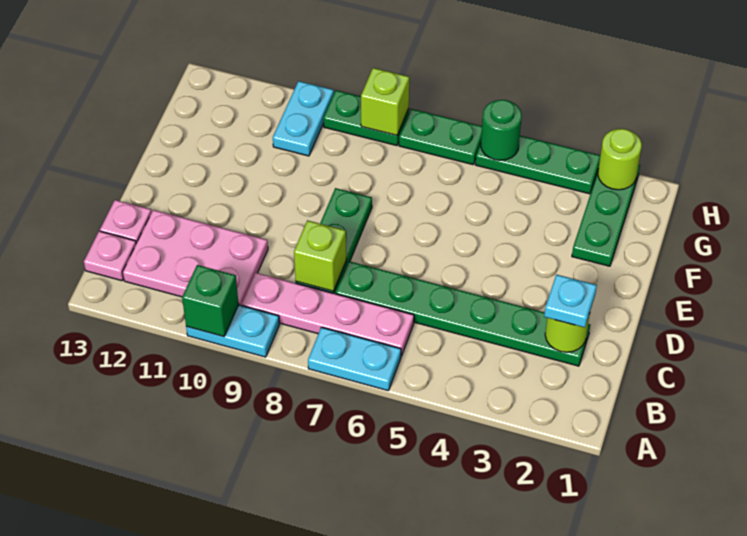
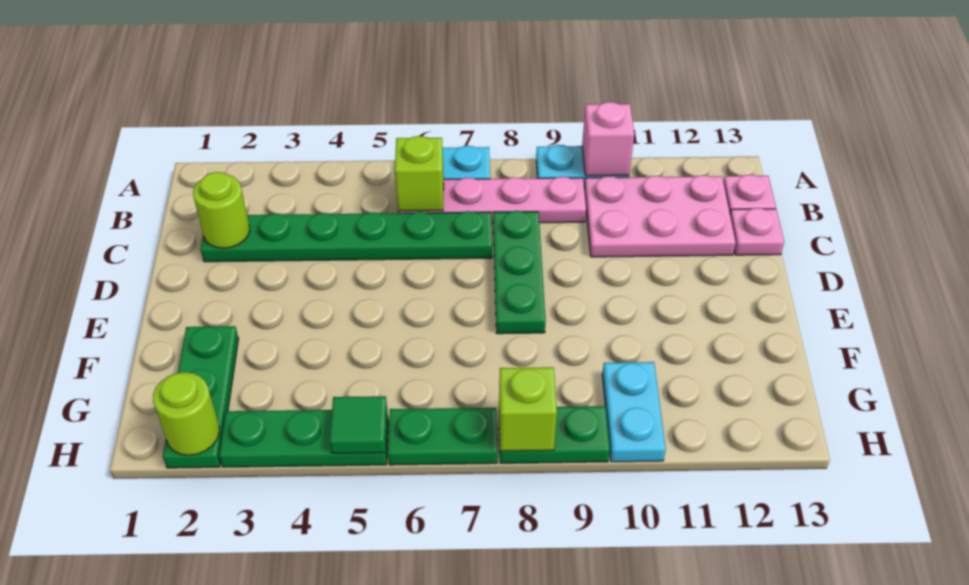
green brick A10 level 2 -> pink brick A10 level 2
cyan plate C2 level 3 -> none
lime brick C8 level 2 -> lime brick B6 level 2
green round brick H5 level 2 -> green tile H5 level 2

